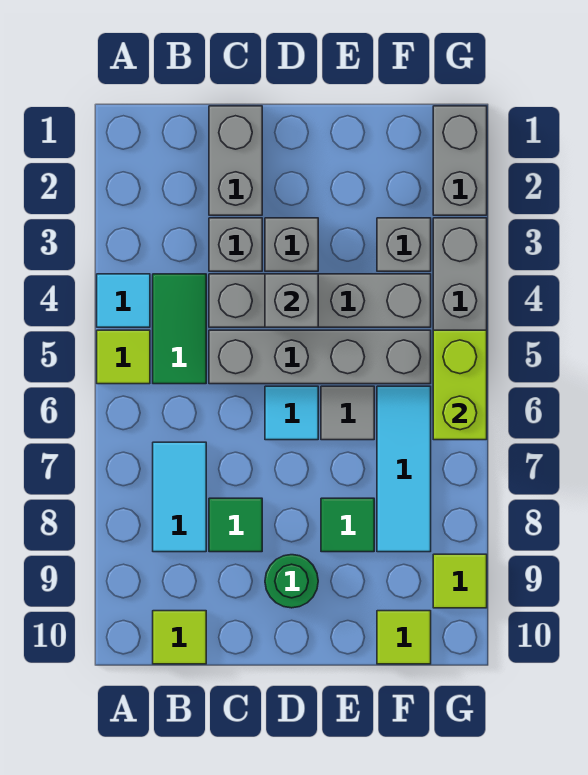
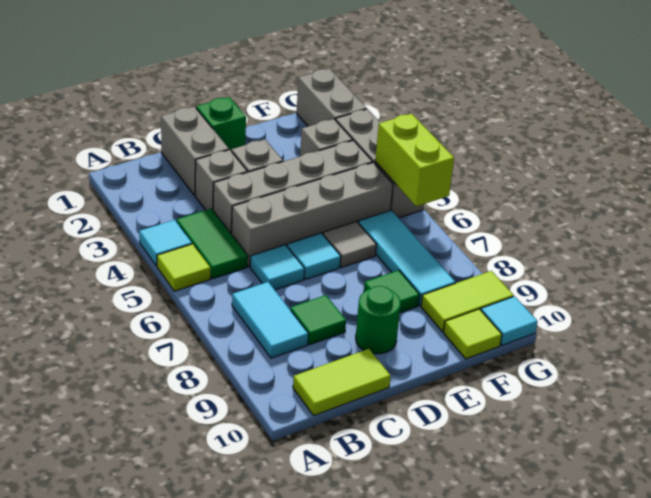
lime tile B10 level 1 -> lime tile B10:C10 level 1
none -> cyan tile C6 level 1
none -> green brick D1 level 1
grey brick D4 level 2 -> none
lime tile G9 level 1 -> lime tile F9:G9 level 1
none -> cyan tile G10 level 1

